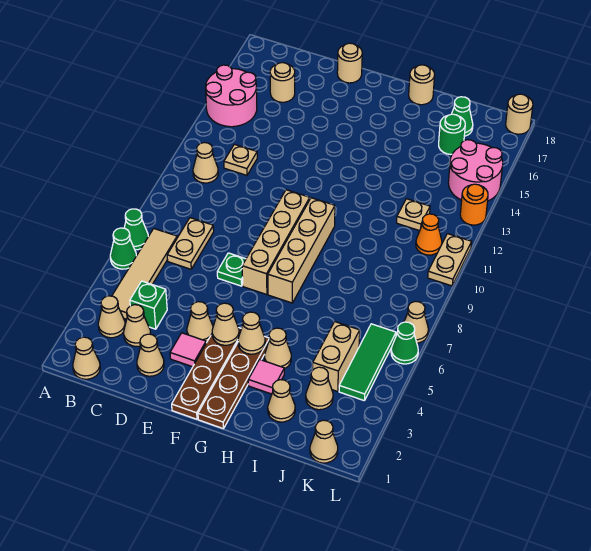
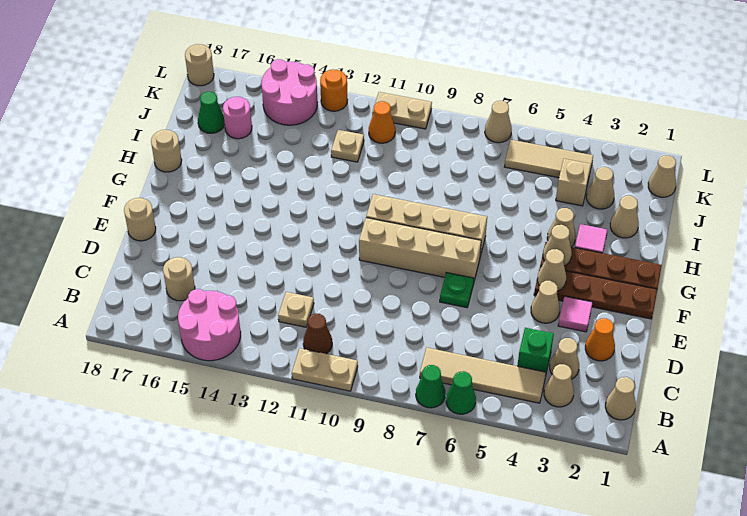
tan cone B11 level 1 -> brown cone B11 level 1
tan plate C7:C8 level 1 -> tan plate A10:A11 level 1
tan cone D2 level 1 -> orange cone D2 level 1
tan brick J4:J5 level 1 -> tan brick J4 level 1
green round brick J16 level 1 -> pink round brick J16 level 1
green tile K4:K6 level 1 -> tan tile K4:K6 level 1
green cone L6 level 1 -> none

